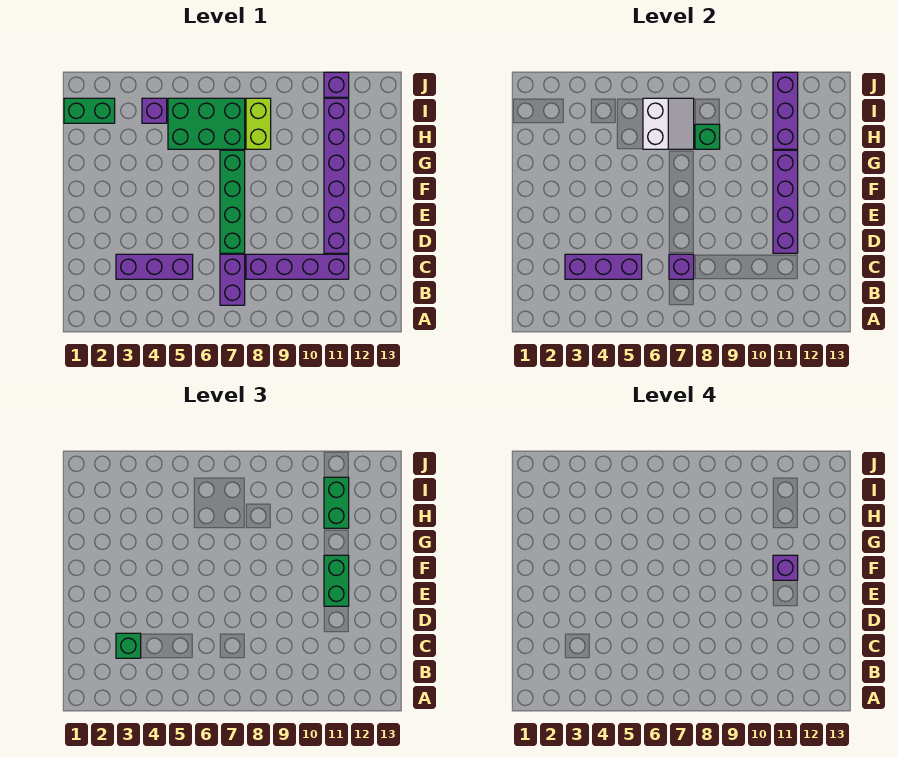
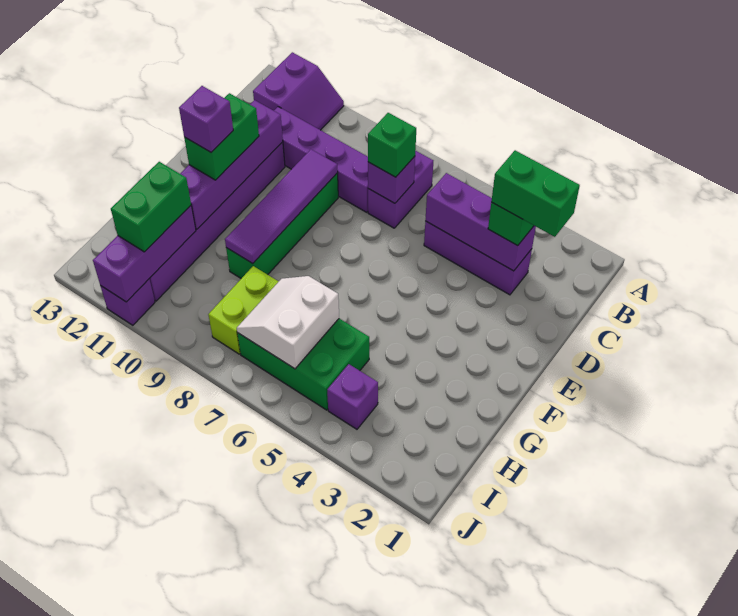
none -> purple slope A11:B12 level 1 top 12
green brick D7:G7 level 1 -> green brick D9:G9 level 1
none -> purple tile D9:G9 level 2
green brick H8 level 2 -> green brick C7 level 3
green brick I1:I2 level 1 -> green brick C2:C3 level 4

